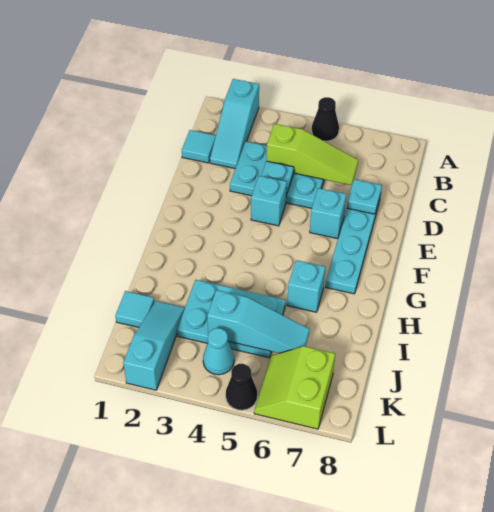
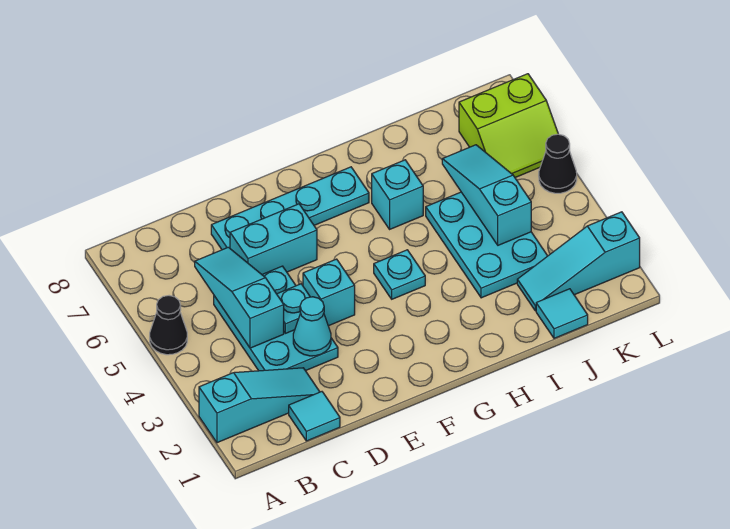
lime slope C4:C6 level 2 top 4 -> cyan slope C4:C6 level 2 top 4
cyan plate D7 level 2 -> cyan plate G4 level 1
cyan brick E6 level 1 -> cyan brick D6:E6 level 1
cyan cone K4 level 1 -> cyan cone D3 level 2

